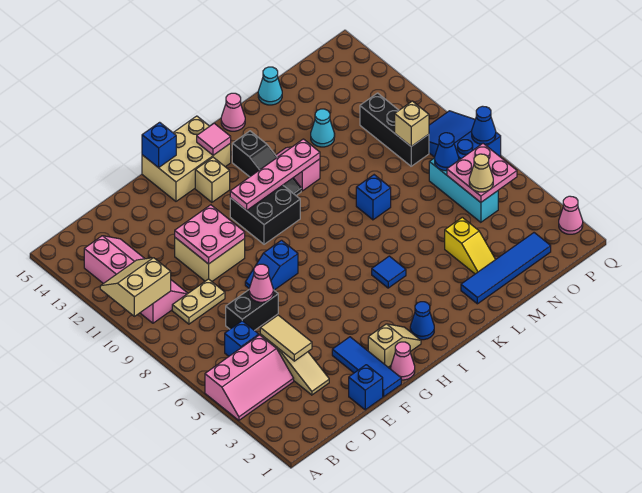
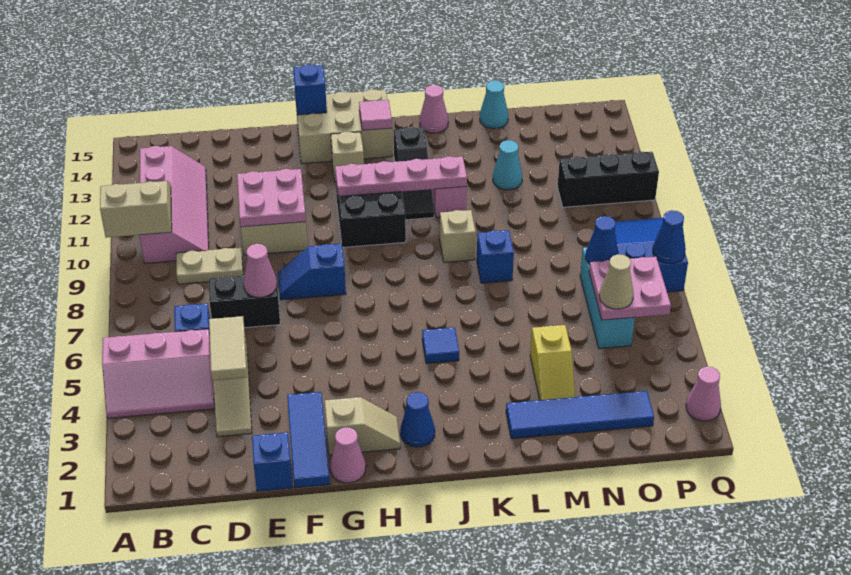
black brick O9:O11 level 1 -> black brick O11:Q11 level 1
tan brick O9 level 2 -> tan brick K9 level 1

